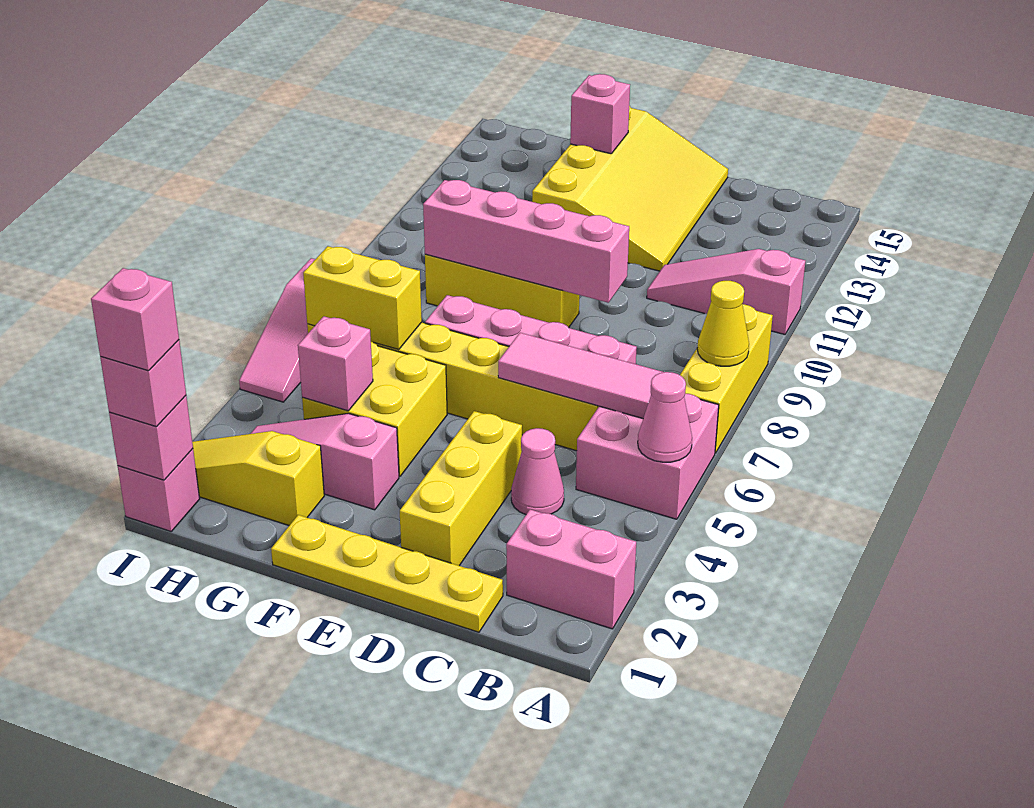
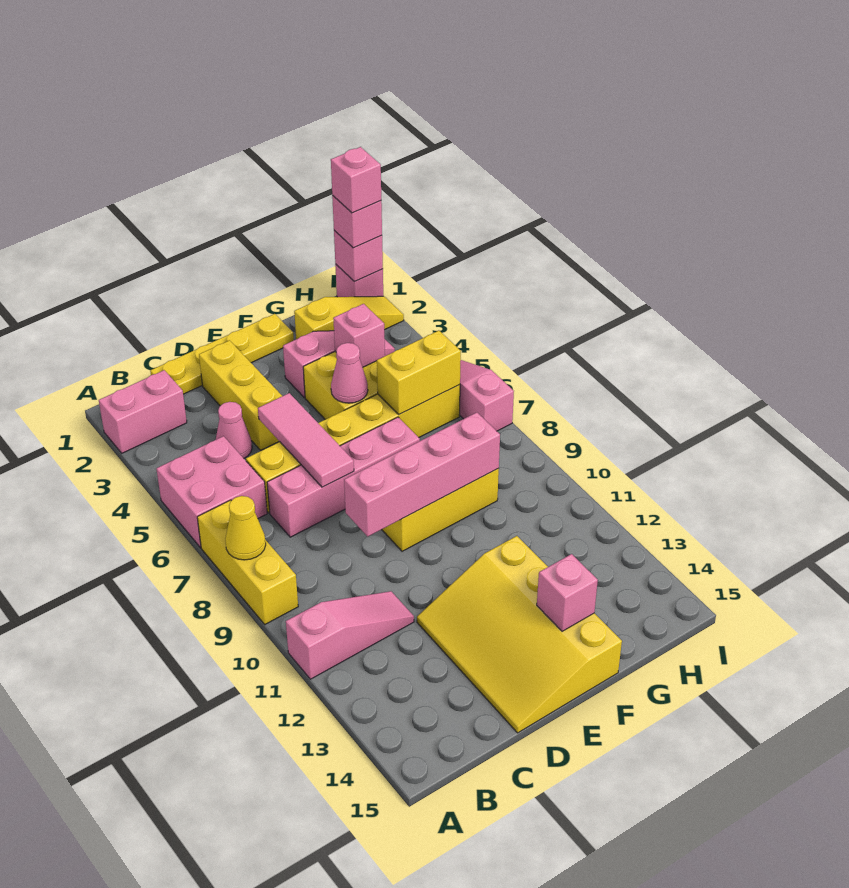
pink cone A5 level 2 -> pink cone F5 level 2
pink tile B6:D6 level 2 -> pink tile D5:D7 level 2

